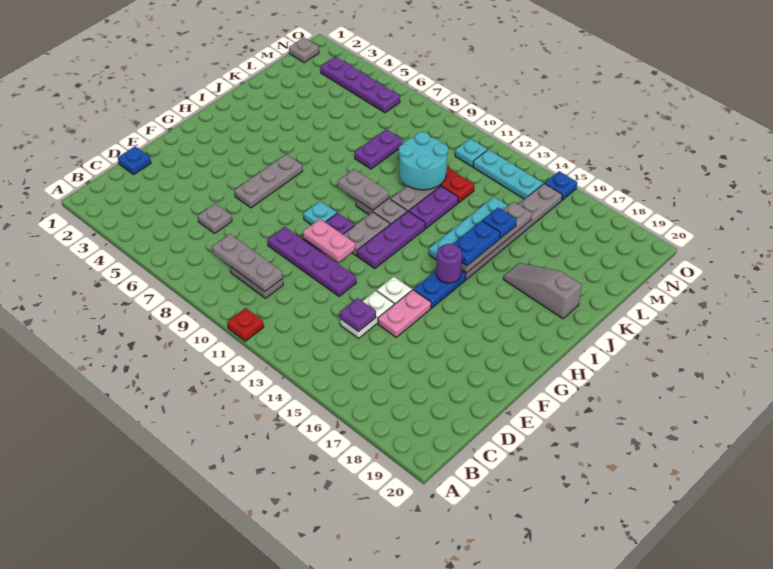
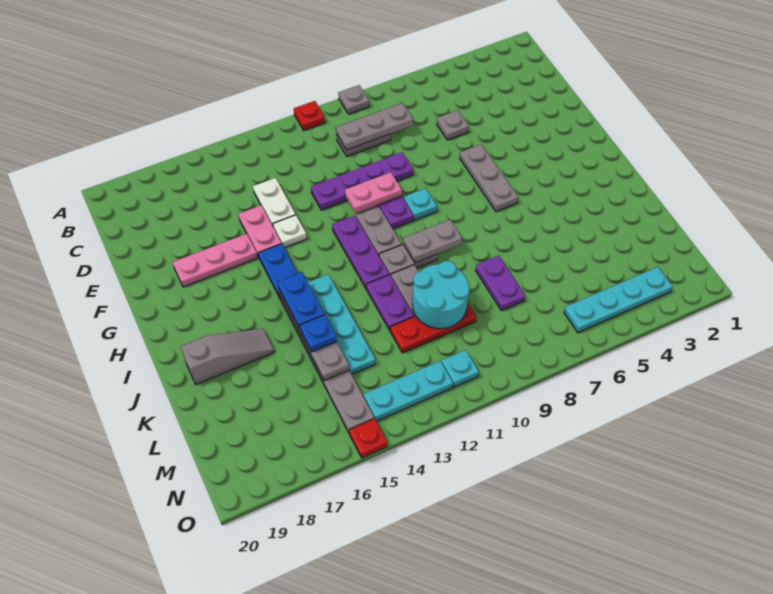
blue plate D1 level 1 -> none
purple plate D14 level 2 -> none
none -> pink plate F16:F18 level 1
purple round brick H15 level 2 -> none
grey plate N1 level 1 -> grey plate A9 level 1
purple plate N3:N6 level 1 -> cyan plate N3:N6 level 1
blue plate O15 level 1 -> red plate O15 level 1

